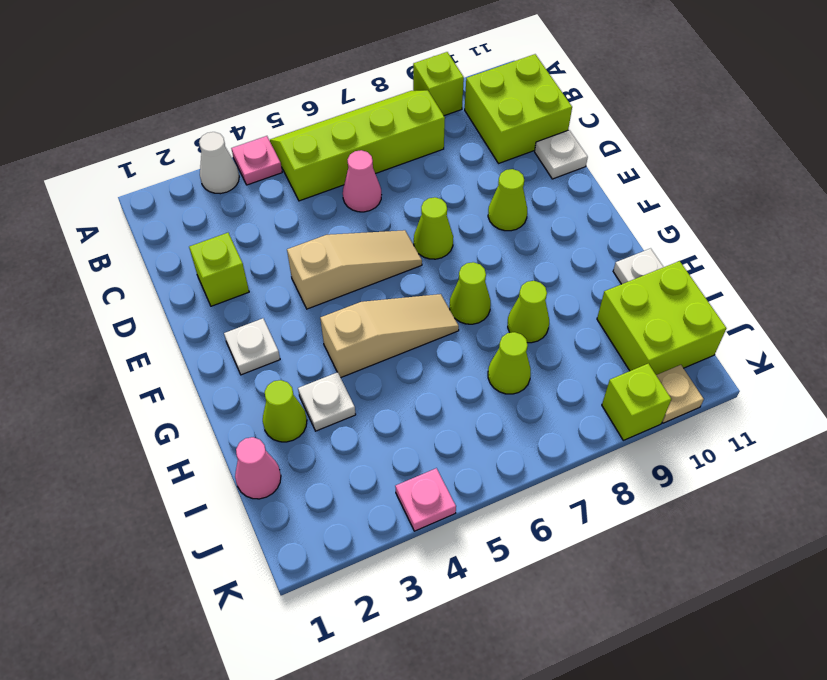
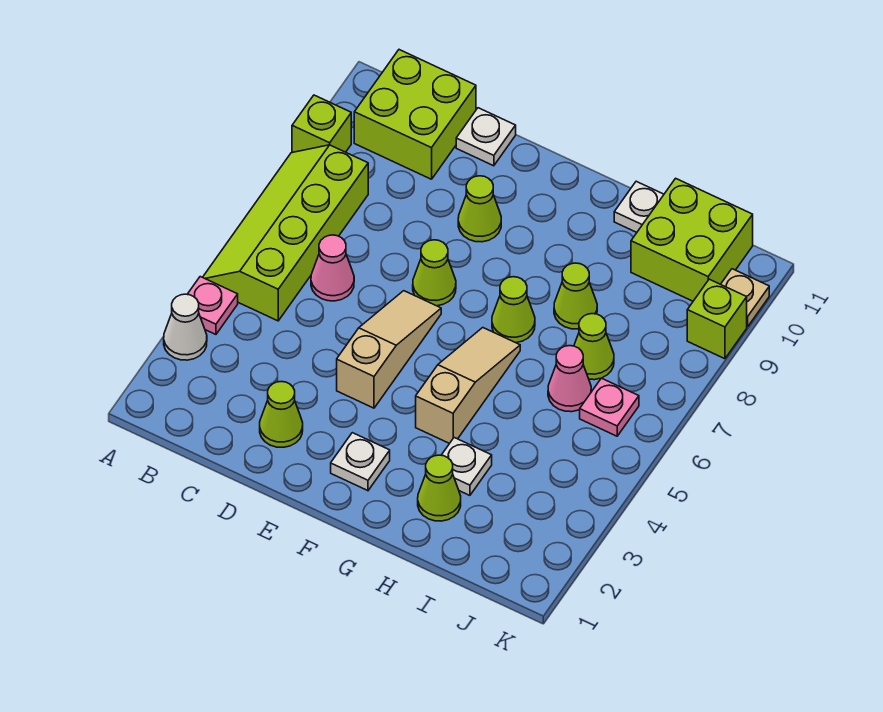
lime brick D2 level 1 -> lime cone D2 level 1
pink cone I1 level 1 -> pink cone I6 level 1
pink plate K4 level 1 -> pink plate J6 level 1

